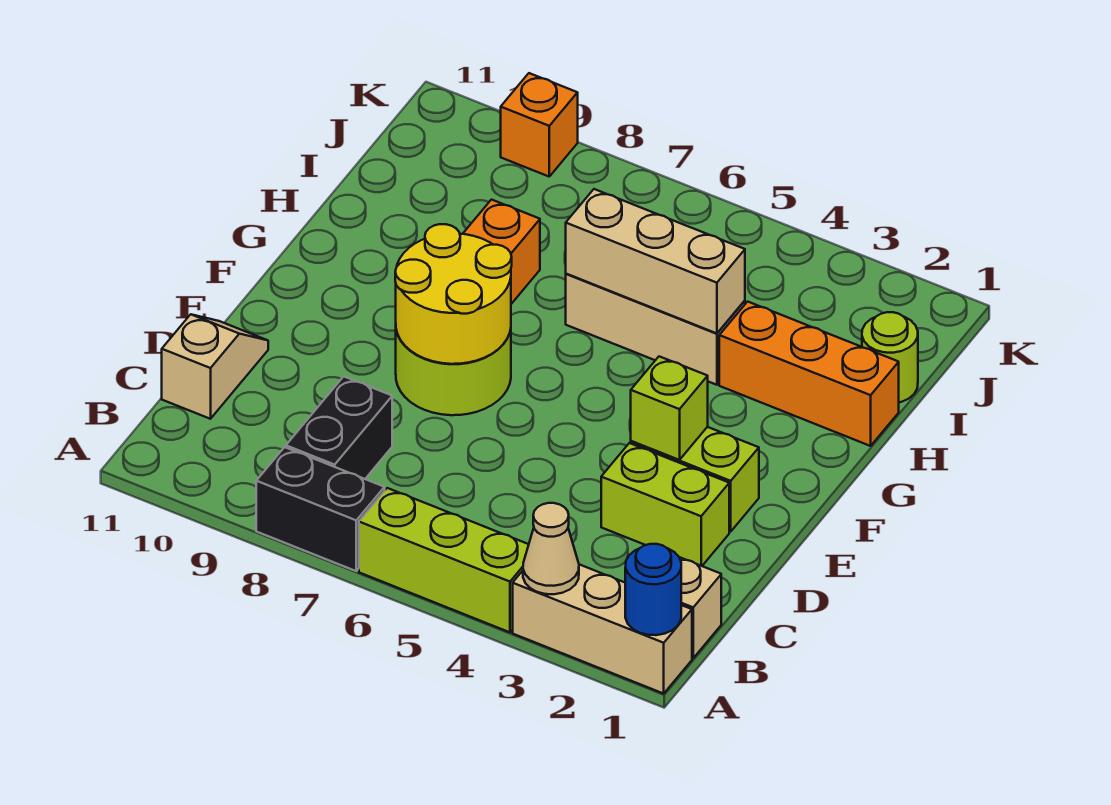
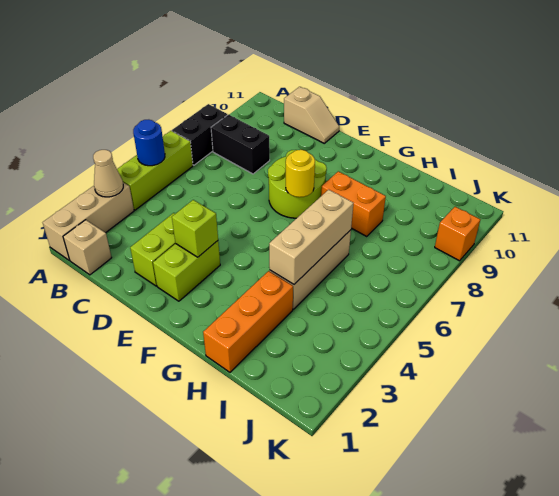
blue round brick A1 level 2 -> blue round brick A5 level 2
yellow round brick E7:F8 level 2 -> yellow round brick F7 level 2
lime round brick I1 level 1 -> none

